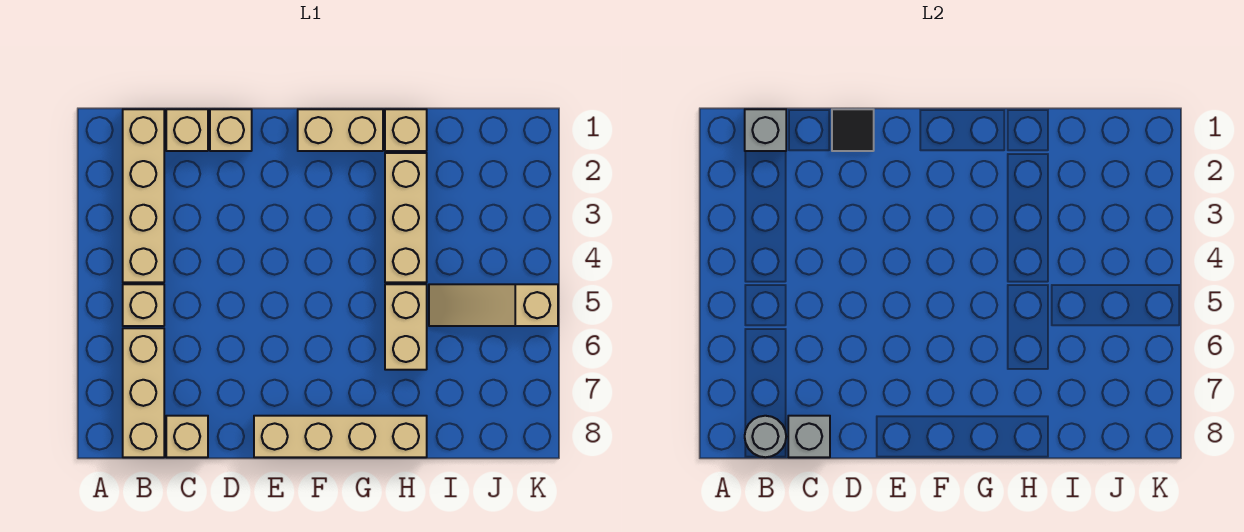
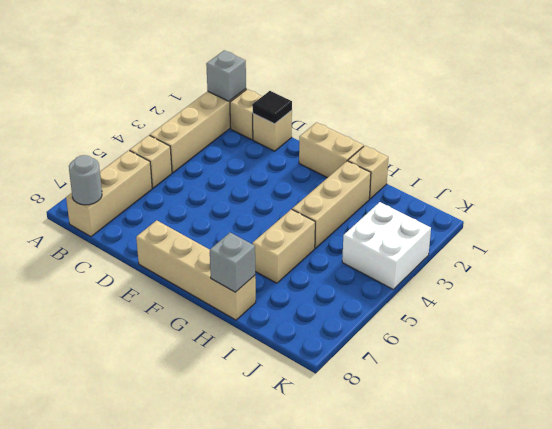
tan brick C8 level 1 -> none
grey brick C8 level 2 -> grey brick H8 level 2
tan slope I5:K5 level 1 top K -> none
none -> white brick J3:K4 level 1

